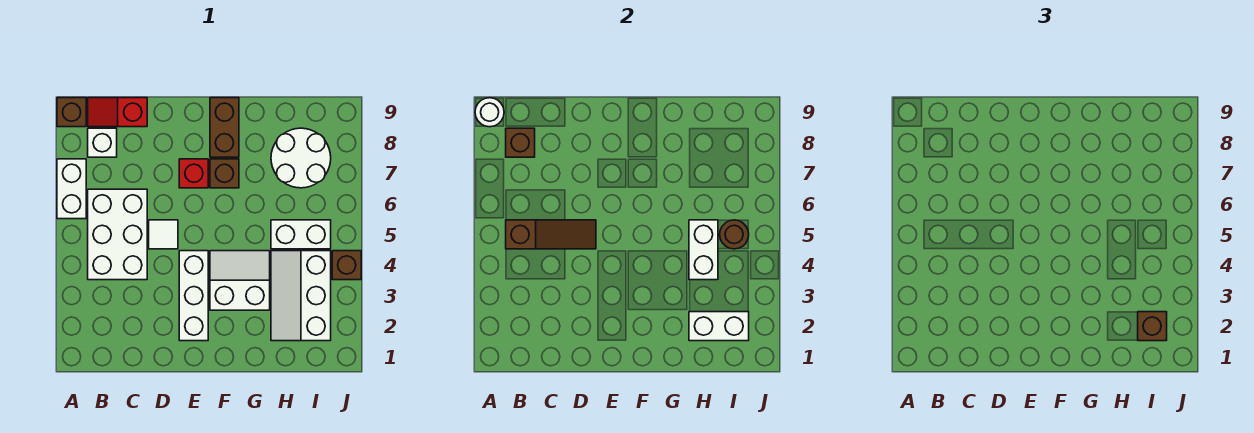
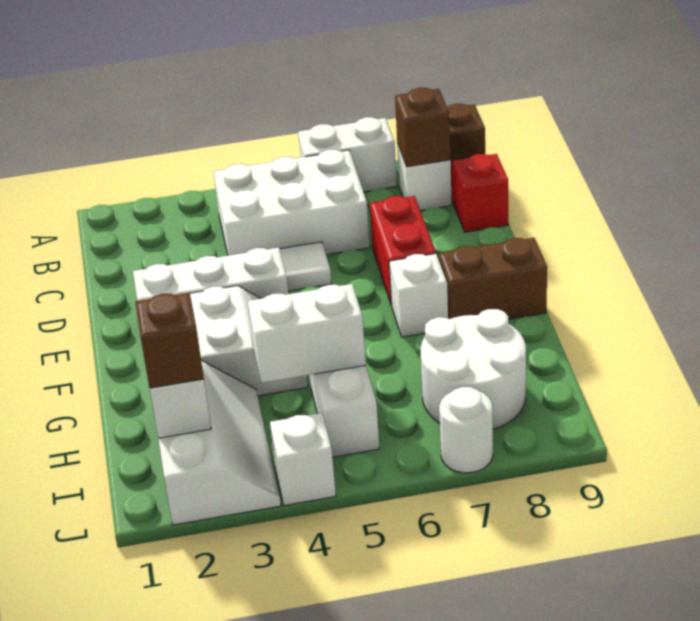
white round brick A9 level 2 -> white round brick J7 level 1
brown slope B5:D5 level 2 top B -> none
red brick E7 level 1 -> red brick D7:E7 level 1
brown brick F7 level 1 -> white brick F7 level 1
white slope H2:I4 level 1 top I -> white slope H2:J3 level 1 top 2
brown round brick I5 level 2 -> none
brown brick J4 level 1 -> white brick J4 level 1

